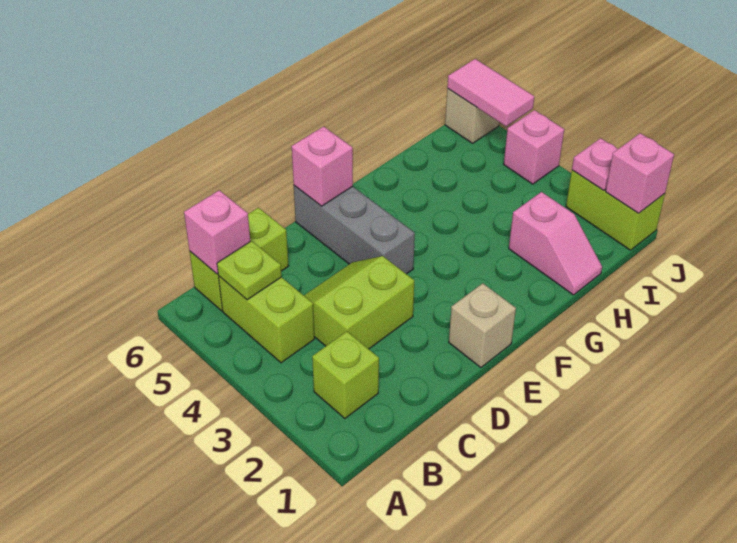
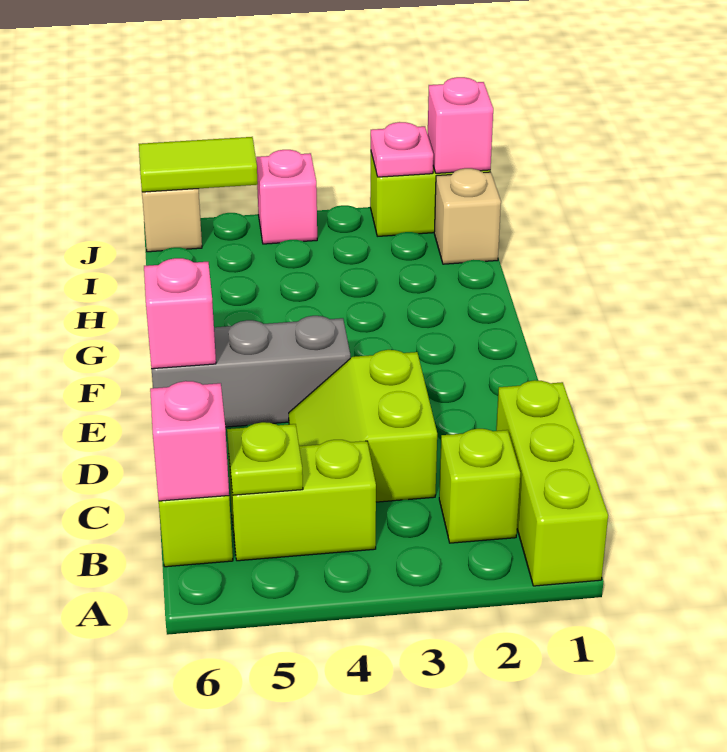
none -> lime brick A1:C1 level 1
tan brick E1 level 1 -> tan brick I1 level 1
pink slope H1:H2 level 1 top 2 -> none
pink tile J5:J6 level 2 -> lime tile J5:J6 level 2

